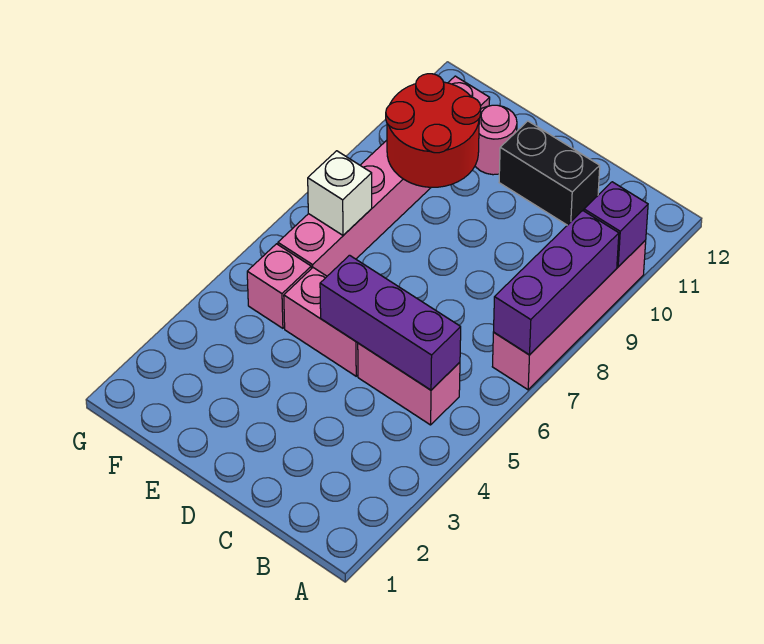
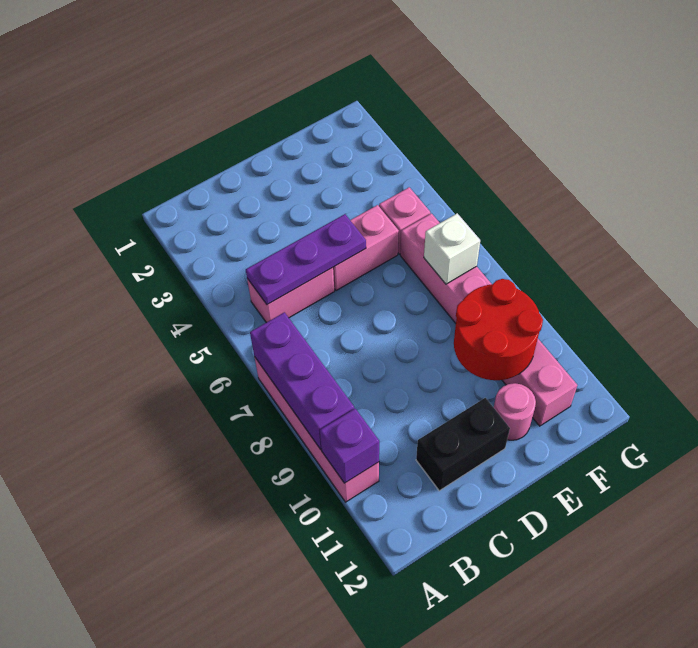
purple brick B5:D5 level 2 -> purple plate B5:D5 level 2

